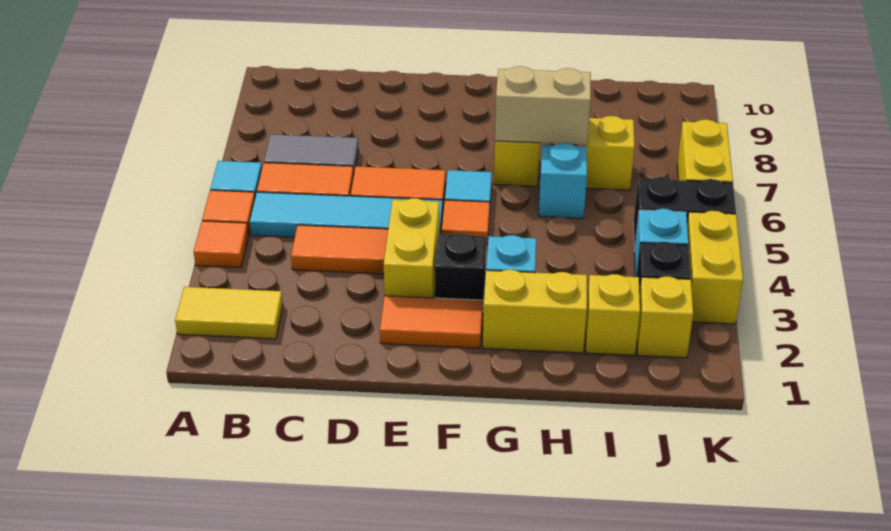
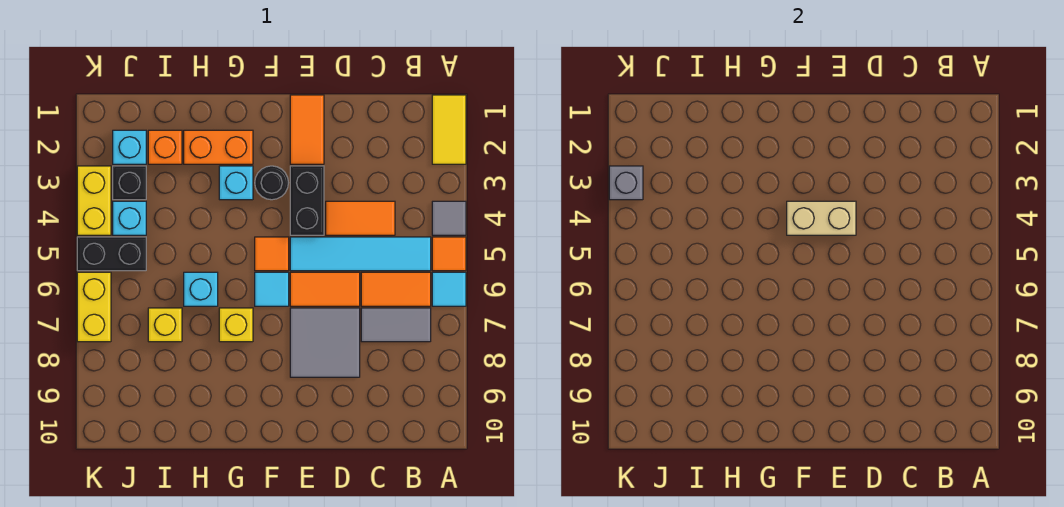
yellow tile A2:B2 level 1 -> yellow tile A1:A2 level 1
orange tile A4 level 1 -> grey tile A4 level 1
none -> grey tile D7:E8 level 1
orange tile E2:F2 level 1 -> orange tile E1:E2 level 1
yellow brick E3:E4 level 1 -> black brick E3:E4 level 1
black brick F3 level 1 -> black round brick F3 level 1
yellow brick G2:H2 level 1 -> orange brick G2:H2 level 1
tan brick G7:H7 level 2 -> tan brick E4:F4 level 2
yellow brick I2 level 1 -> orange brick I2 level 1
yellow brick J2 level 1 -> cyan brick J2 level 1
none -> grey brick K3 level 2

